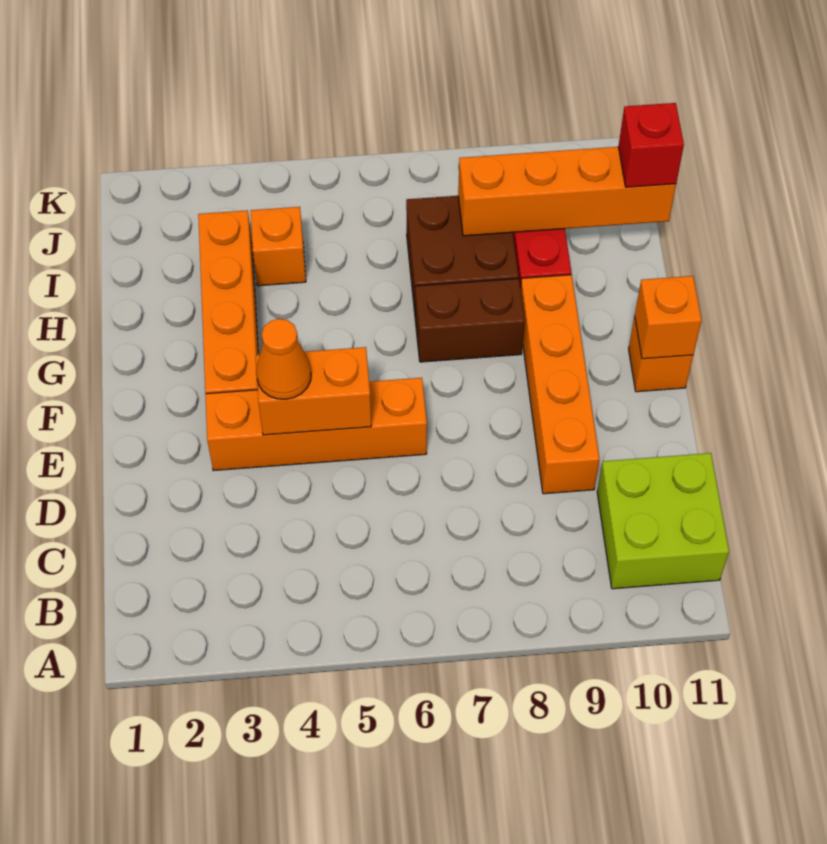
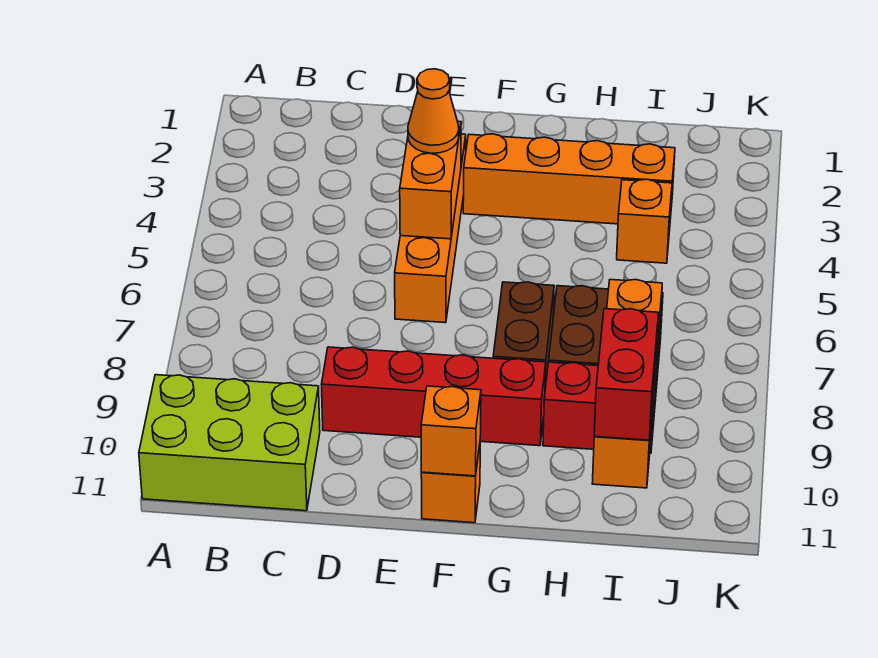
lime brick B10:C11 level 1 -> lime brick A10:C11 level 1
orange brick D9:G9 level 1 -> red brick D9:G9 level 1
red brick I11 level 3 -> red brick I10:I11 level 3

